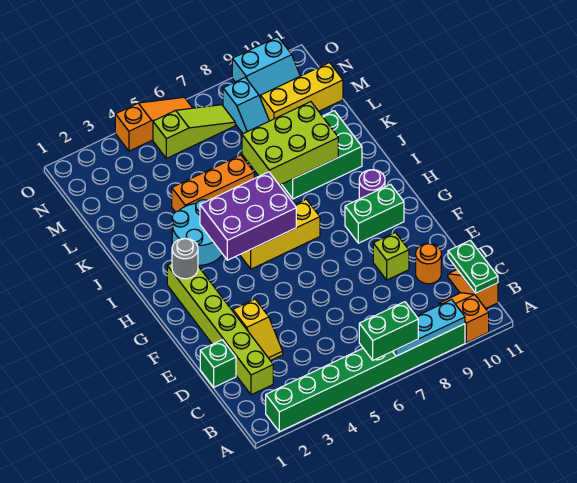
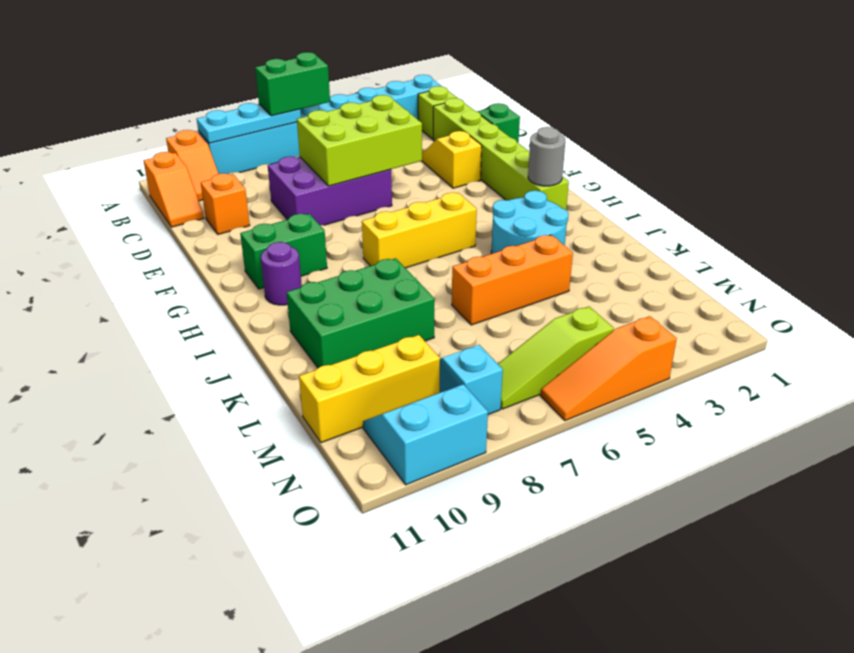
green brick A2:A9 level 1 -> cyan brick A2:A9 level 1
green plate B11:C11 level 2 -> none
orange round brick D10 level 1 -> orange brick D10 level 1
lime brick E9 level 1 -> lime brick B2 level 1
purple brick H4:I6 level 2 -> purple brick D6:E8 level 1
lime brick J7:K9 level 2 -> lime brick D5:E7 level 2

